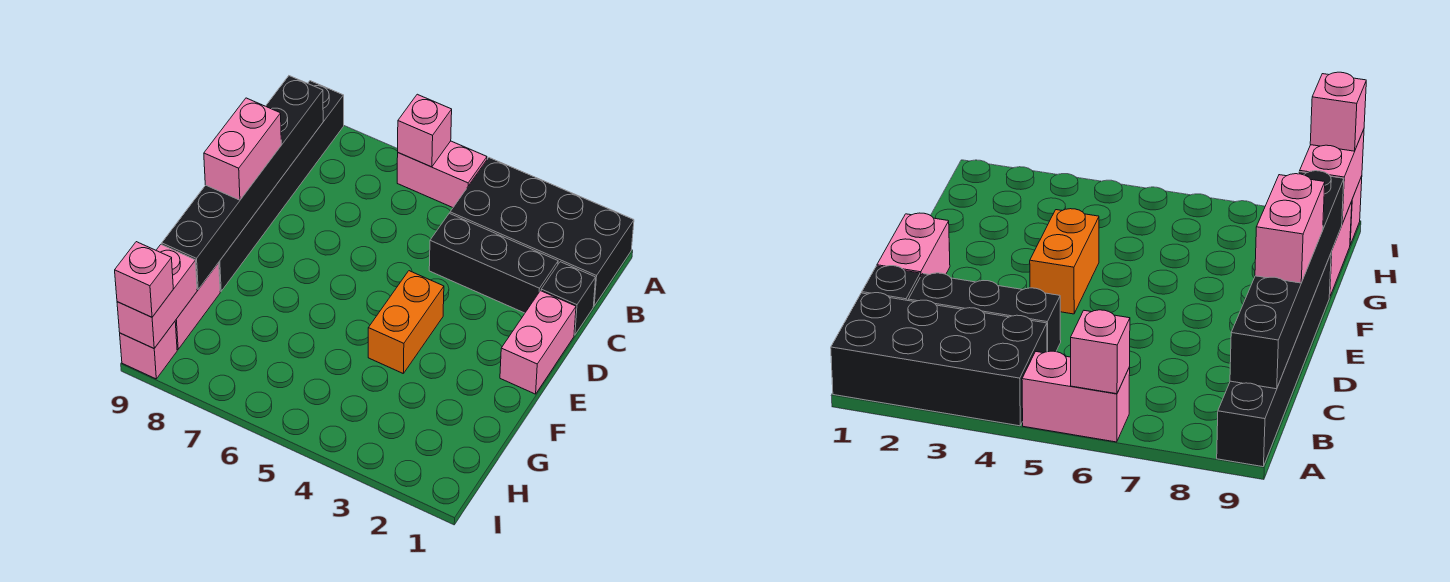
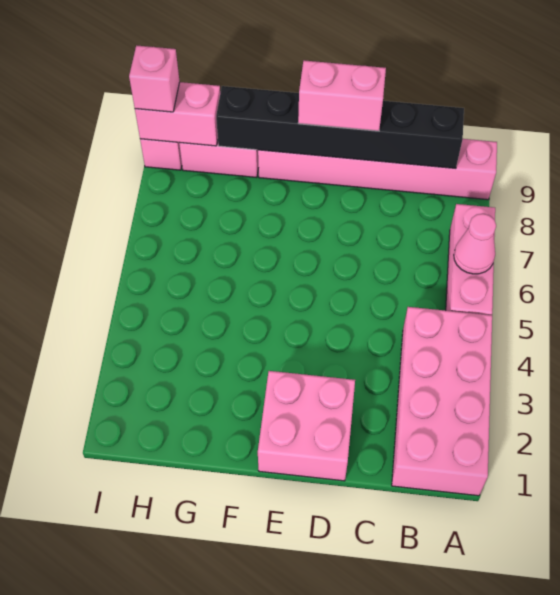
black brick A1:B4 level 1 -> pink brick A1:B4 level 1
pink brick A5:A6 level 1 -> pink brick A5:A7 level 1
pink brick A6 level 2 -> pink cone A6 level 2
black brick A9:F9 level 1 -> pink brick A9:F9 level 1
black brick C1 level 1 -> none
black brick C2:C4 level 1 -> none
pink brick D1:E1 level 1 -> pink brick D1:E2 level 1
orange brick E4:F4 level 1 -> none

